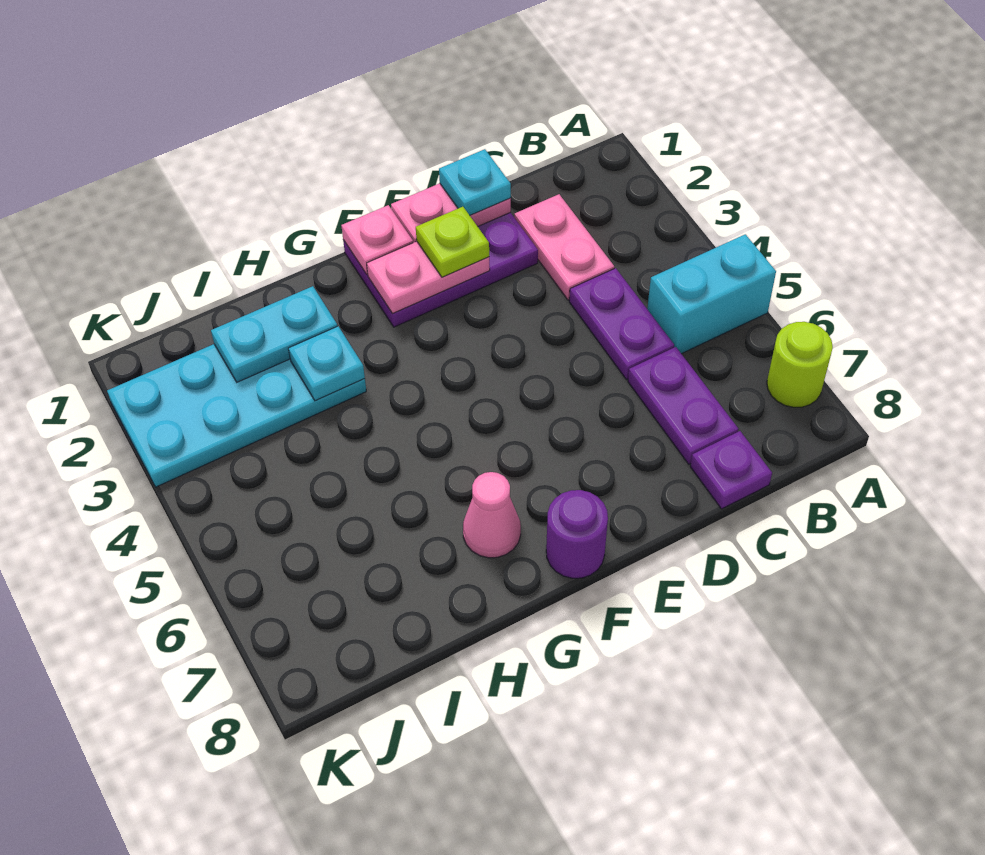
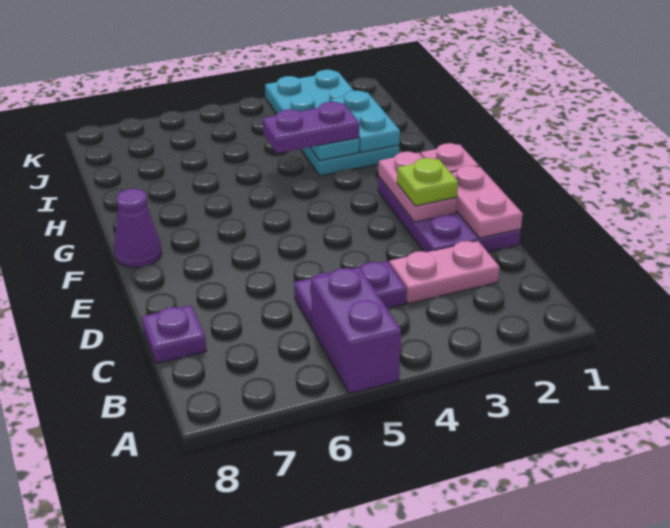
cyan brick A5:B5 level 1 -> purple brick A5:B5 level 1
lime round brick A7 level 1 -> none
purple plate C6:C7 level 1 -> purple plate H3:H4 level 3
cyan plate D1 level 3 -> none
purple round brick F8 level 1 -> purple cone F8 level 1
pink cone G7 level 1 -> none

